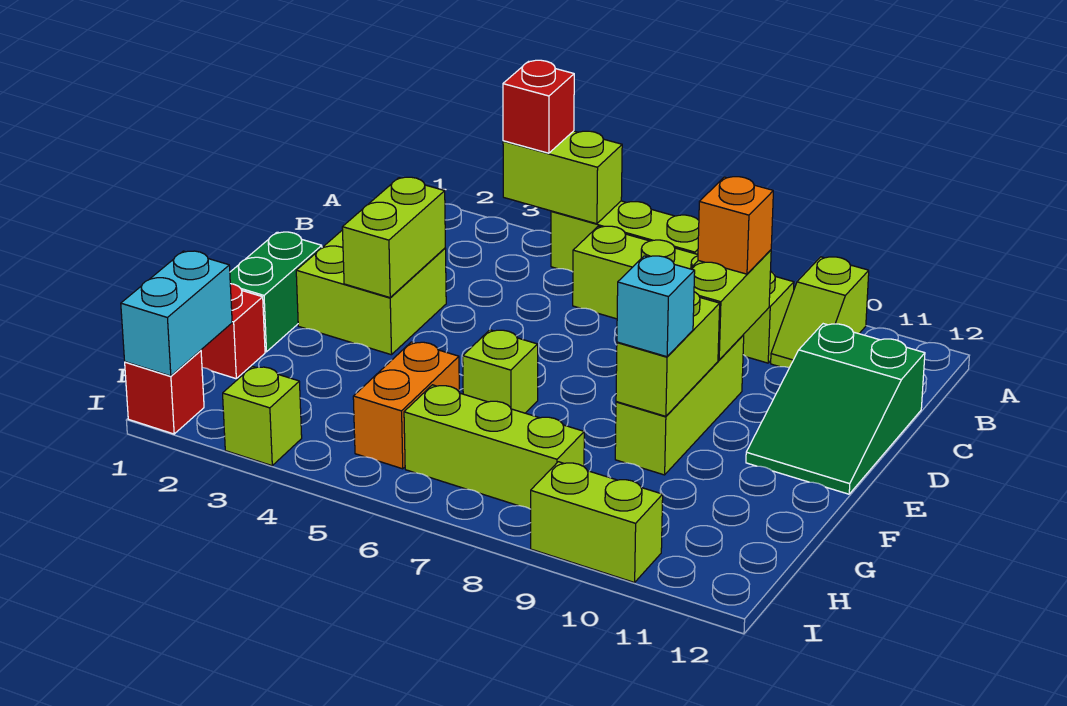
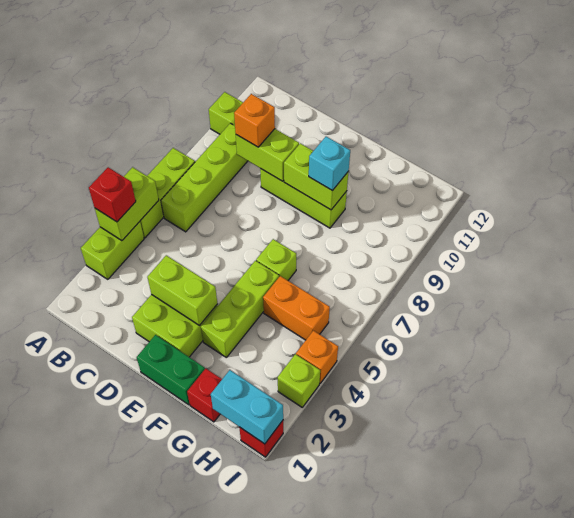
green slope C11:E12 level 1 top C -> none
lime brick H6:H8 level 1 -> lime brick F3:F5 level 1
none -> orange brick I4 level 1
lime brick I9:I10 level 1 -> lime brick A3:A4 level 1

